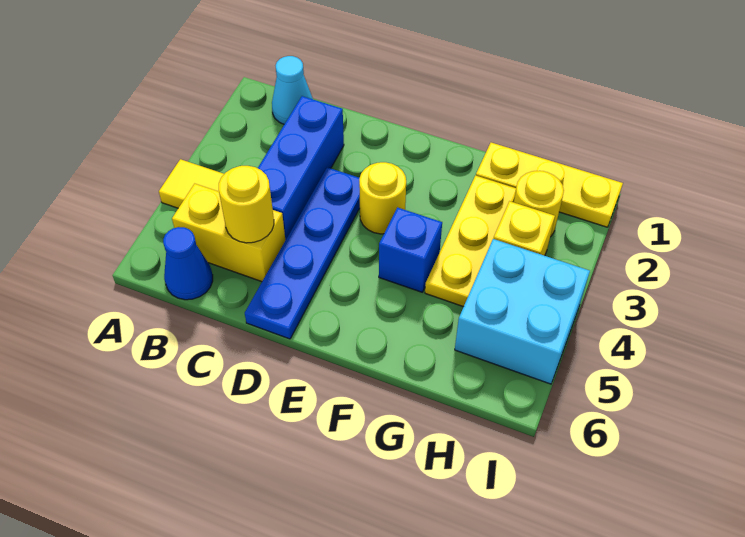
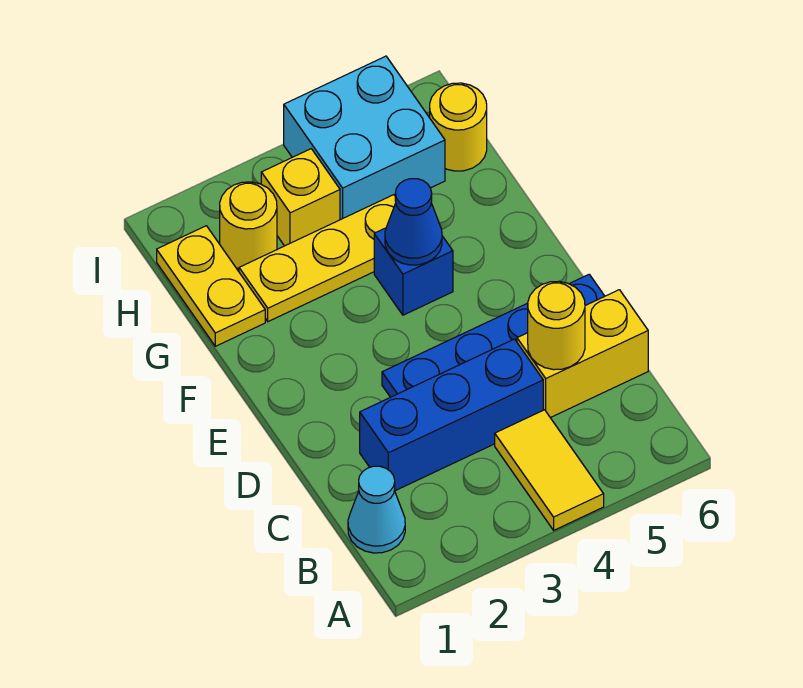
yellow brick B5:C5 level 1 -> yellow brick C5:C6 level 1
blue cone B6 level 1 -> blue cone F4 level 2
yellow round brick E3 level 1 -> yellow round brick H6 level 1
yellow plate G1:I1 level 1 -> yellow plate G1:H1 level 1

